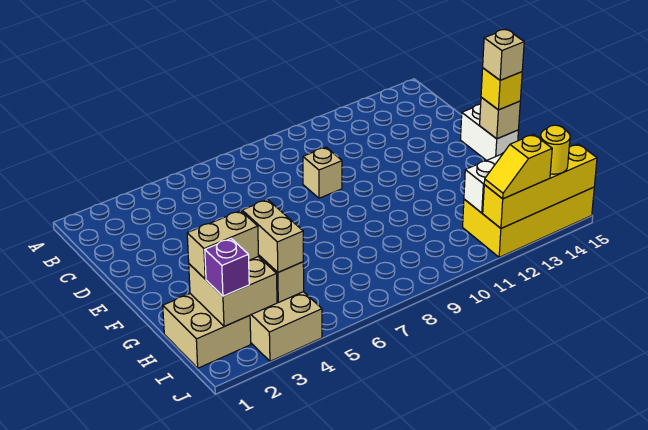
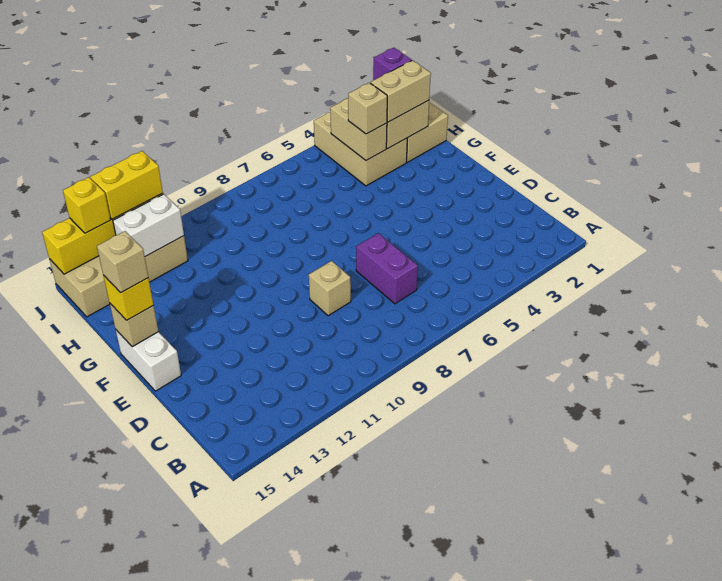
none -> purple brick C7:D7 level 1
tan brick H4:I4 level 3 -> tan brick H4 level 3
yellow brick I12:J15 level 1 -> tan brick I12:J15 level 1
yellow slope J12:J13 level 3 top 13 -> yellow brick J12:J13 level 3
yellow round brick J14 level 3 -> yellow brick J14 level 3

